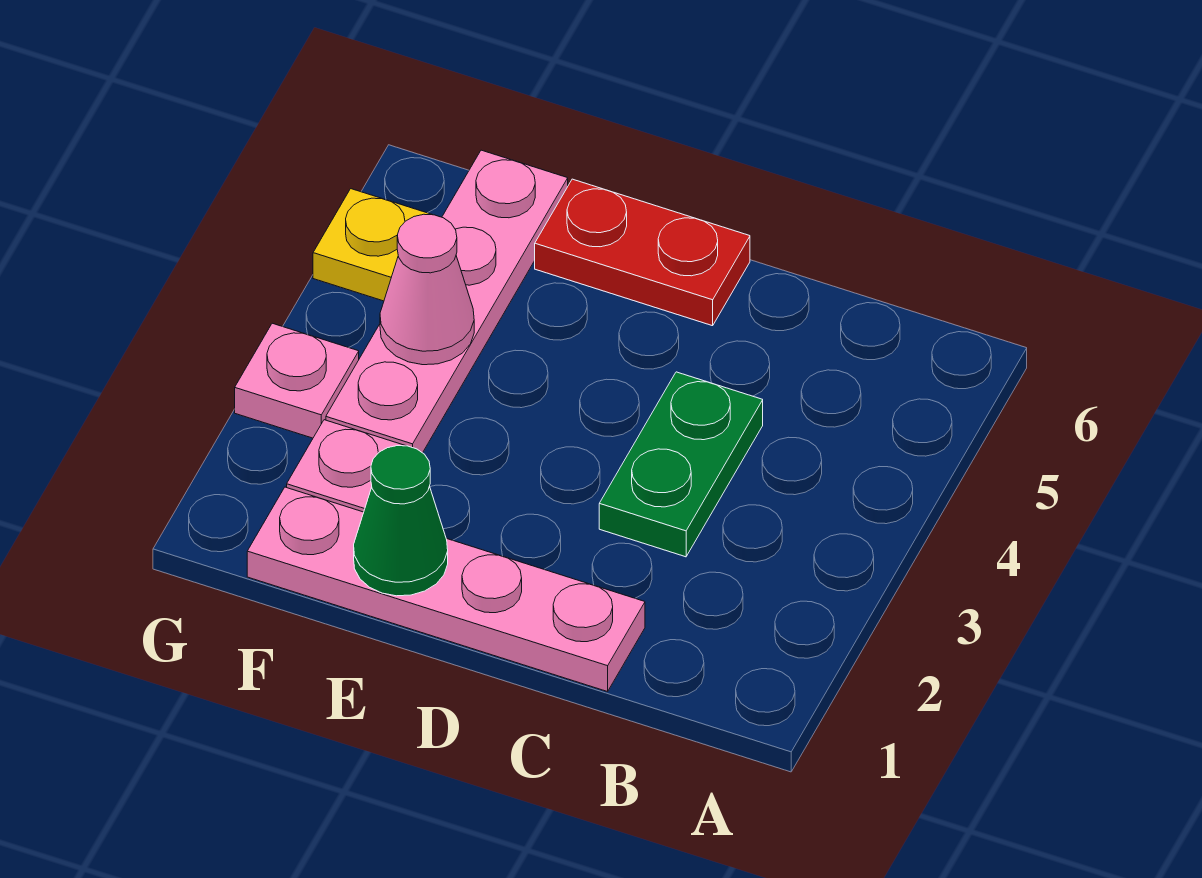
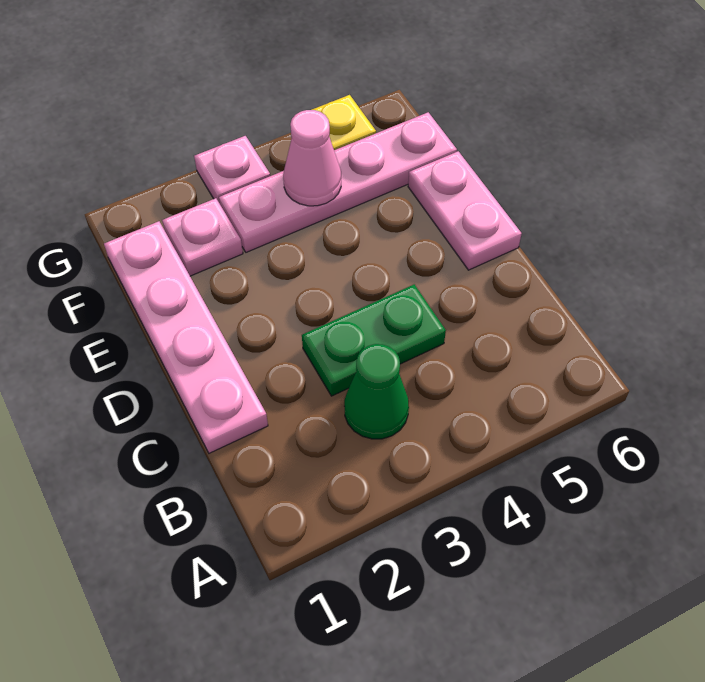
red plate D6:E6 level 1 -> pink plate D6:E6 level 1
green cone E1 level 2 -> green cone B3 level 1

